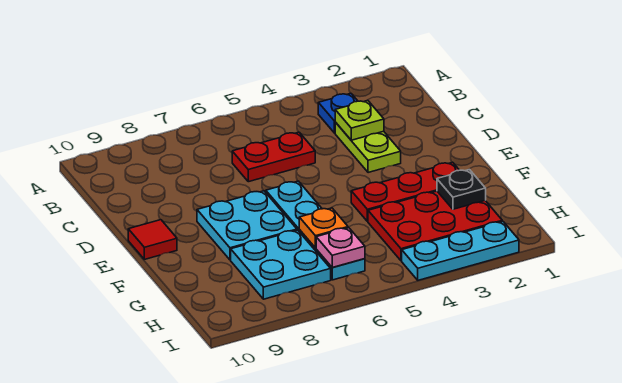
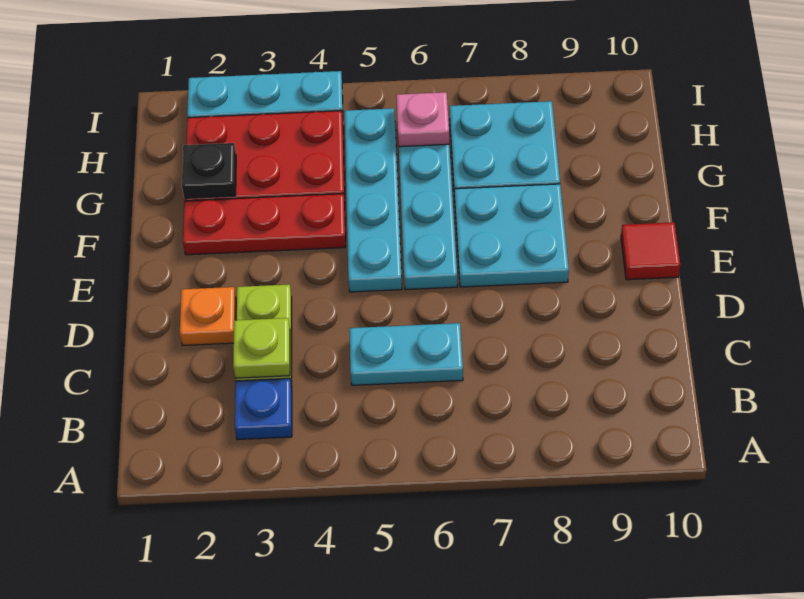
red plate C5:C6 level 1 -> cyan plate C5:C6 level 1
none -> cyan plate E5:H5 level 1
orange plate G6 level 2 -> orange plate D2 level 1

